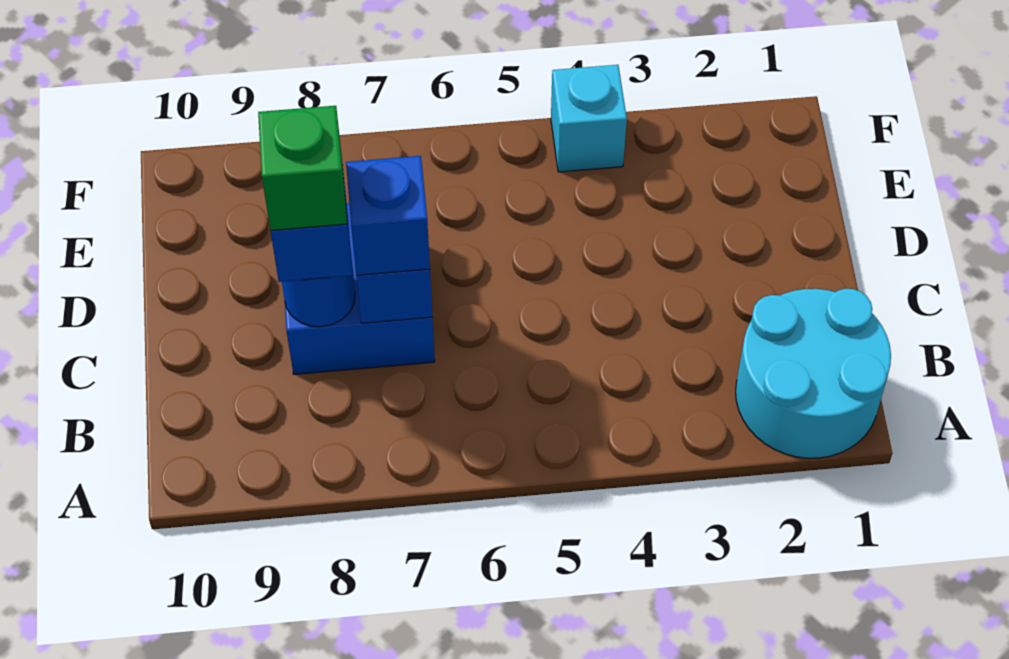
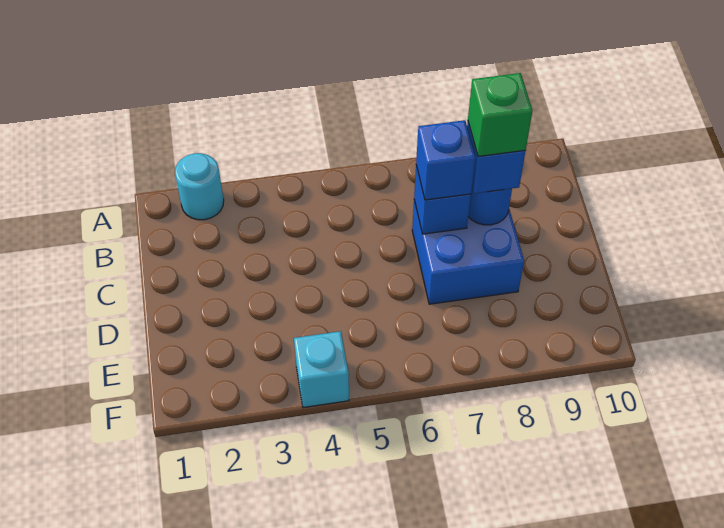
cyan round brick A1:B2 level 1 -> cyan round brick A2 level 1

